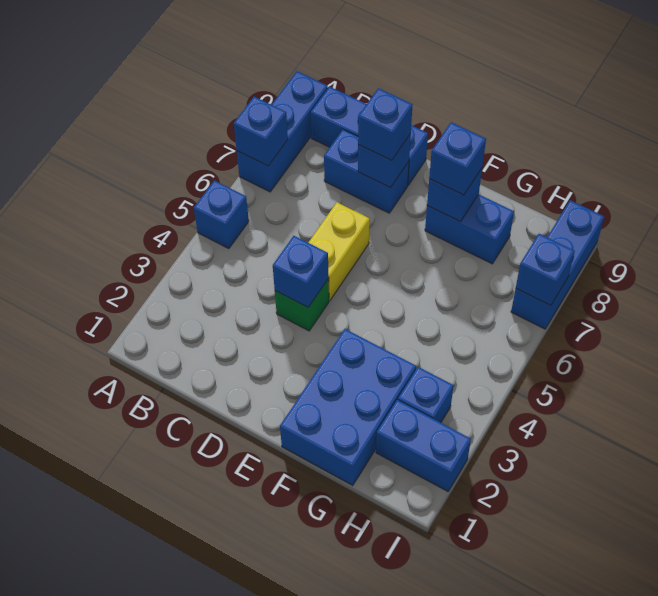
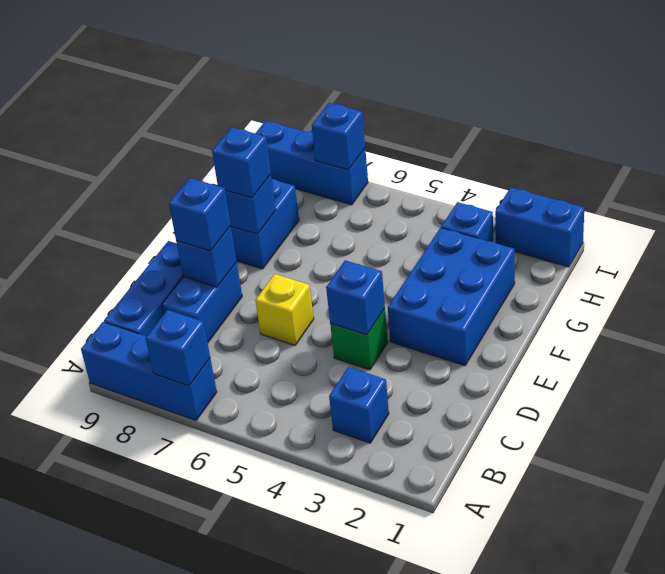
blue brick A5 level 1 -> blue brick B3 level 1
yellow brick D5:D6 level 1 -> yellow brick D6 level 1
blue brick F1:G3 level 1 -> blue brick E2:G3 level 1
blue brick H2:I2 level 1 -> blue brick I1:I2 level 1

